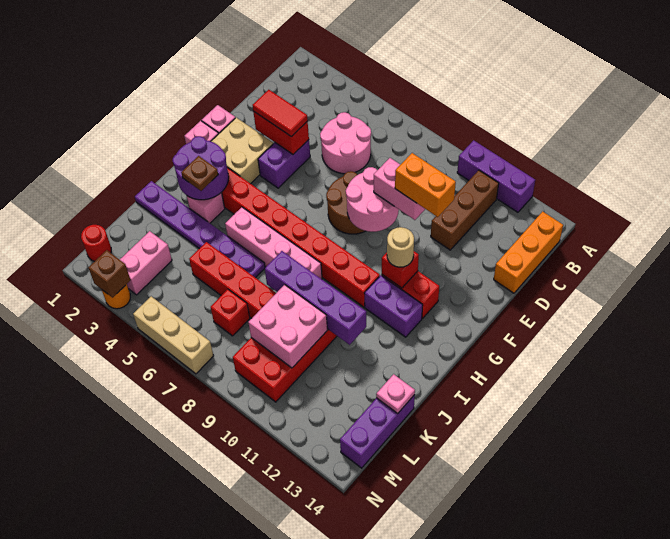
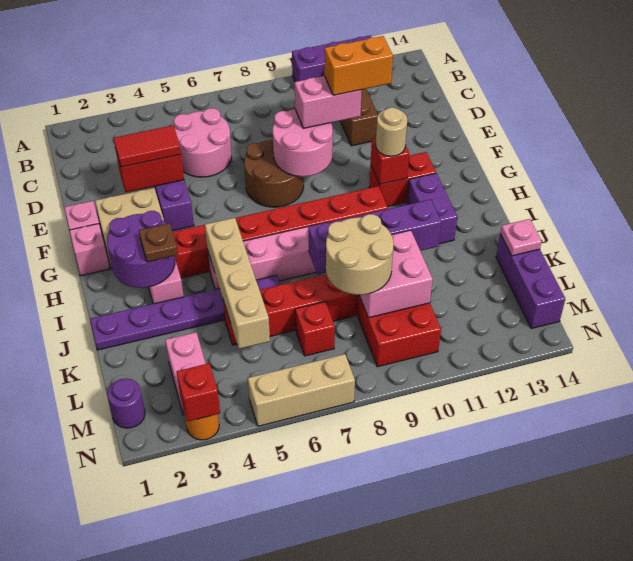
orange brick B14:D14 level 1 -> none
purple brick H11:H12 level 1 -> purple brick H12:I12 level 1
none -> tan brick I5:L5 level 2
none -> tan round brick K8:L9 level 3
red round brick M1 level 1 -> purple round brick M1 level 1
brown brick N3 level 2 -> red brick N3 level 2

